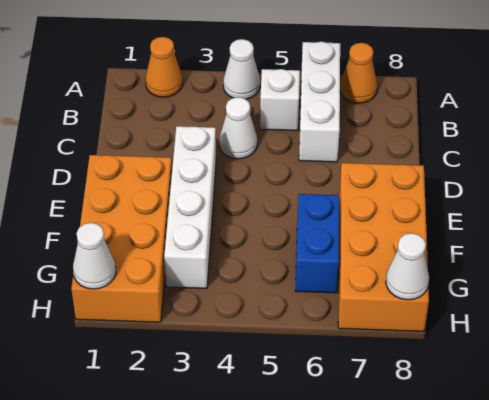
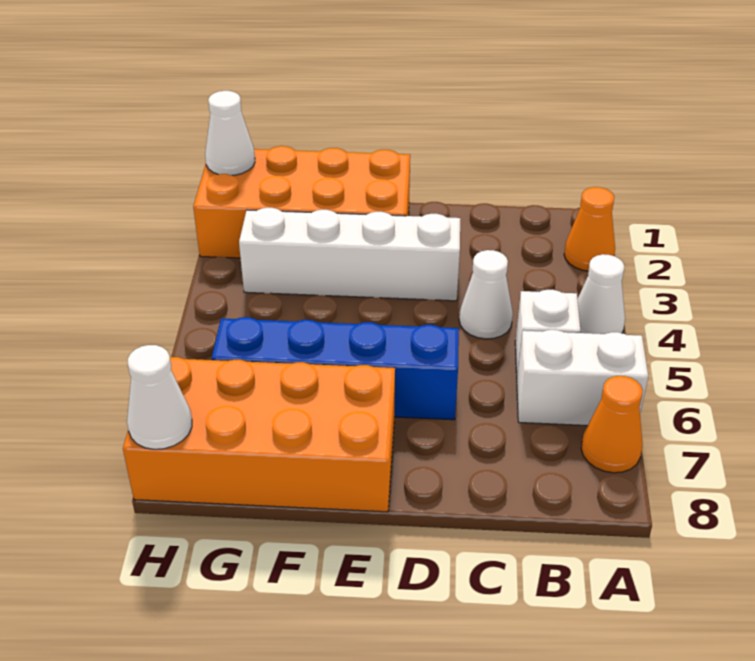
white brick A6:C6 level 1 -> white brick A6:B6 level 1
blue brick F6:G6 level 1 -> blue brick D6:G6 level 1

